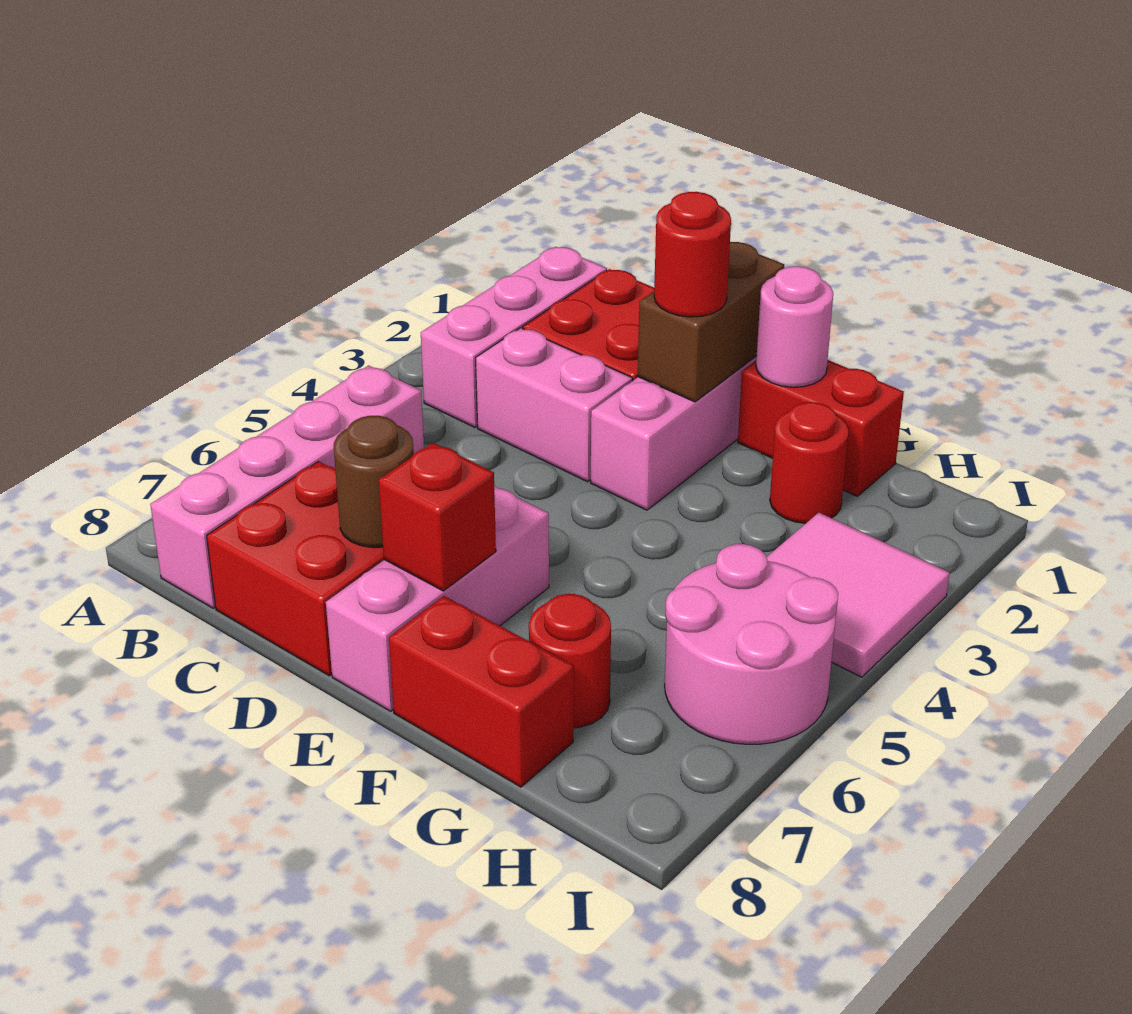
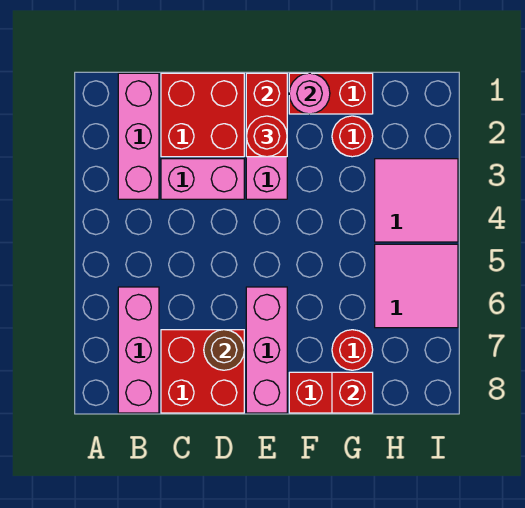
pink brick B5:B8 level 1 -> pink brick B6:B8 level 1
brown brick E1:E2 level 2 -> red brick E1:E2 level 2
red brick E7 level 2 -> red brick G8 level 2
pink round brick H5:I6 level 1 -> pink tile H5:I6 level 1

